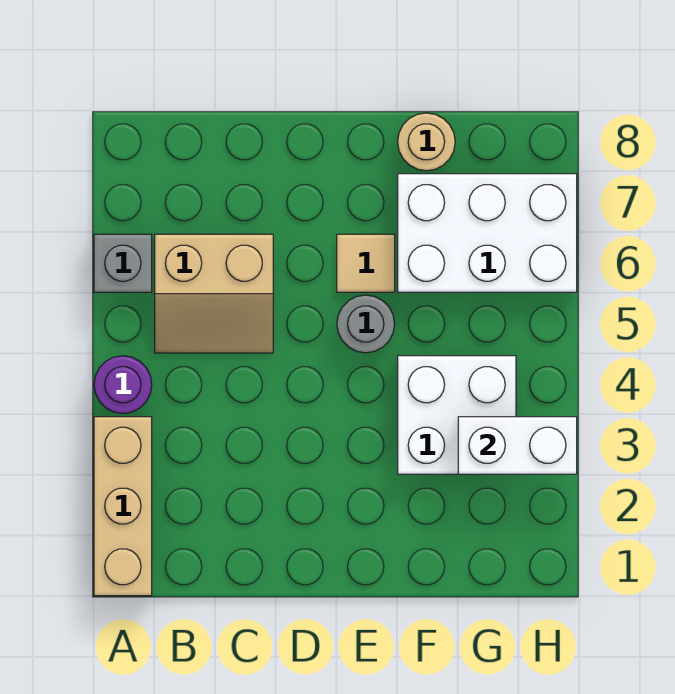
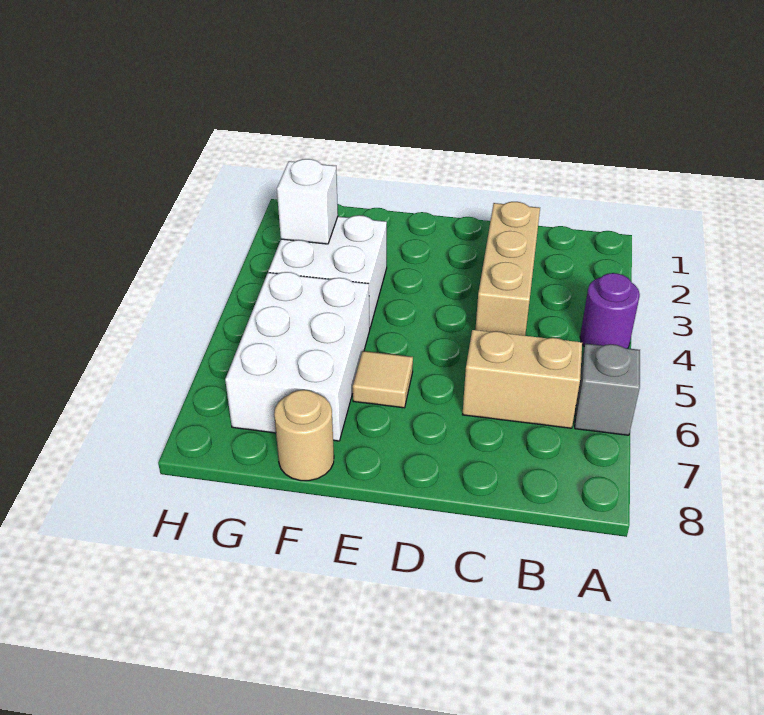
tan brick A1:A3 level 1 -> tan brick C2:C4 level 1
grey round brick E5 level 1 -> none
white brick F6:H7 level 1 -> white brick F5:G7 level 1
white brick G3:H3 level 2 -> white brick G3 level 2

